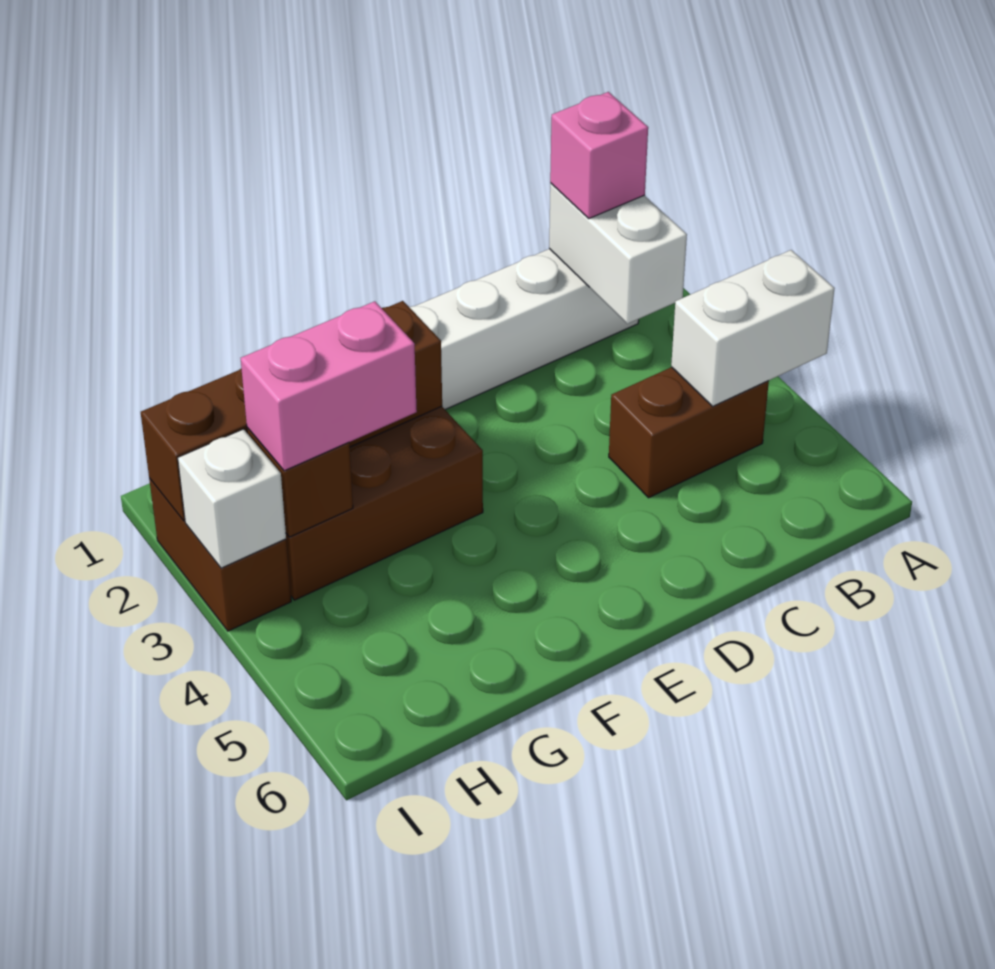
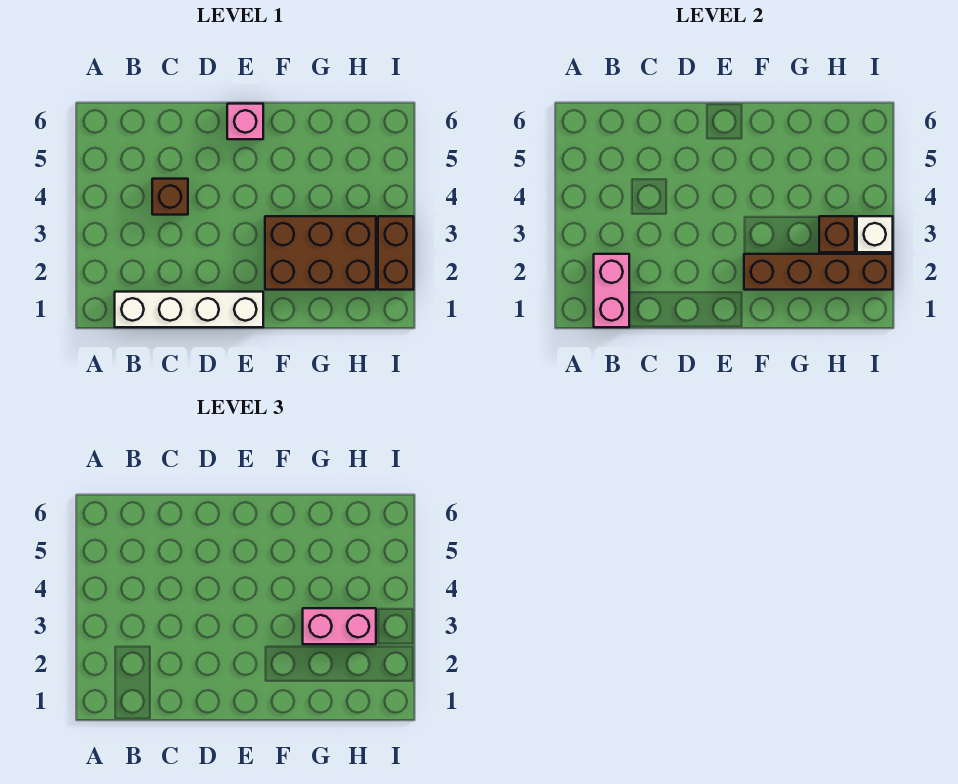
white brick A4:B4 level 2 -> none
white brick B1:B2 level 2 -> pink brick B1:B2 level 2
pink brick B1 level 3 -> pink brick E6 level 1
brown brick B4:C4 level 1 -> brown brick C4 level 1

